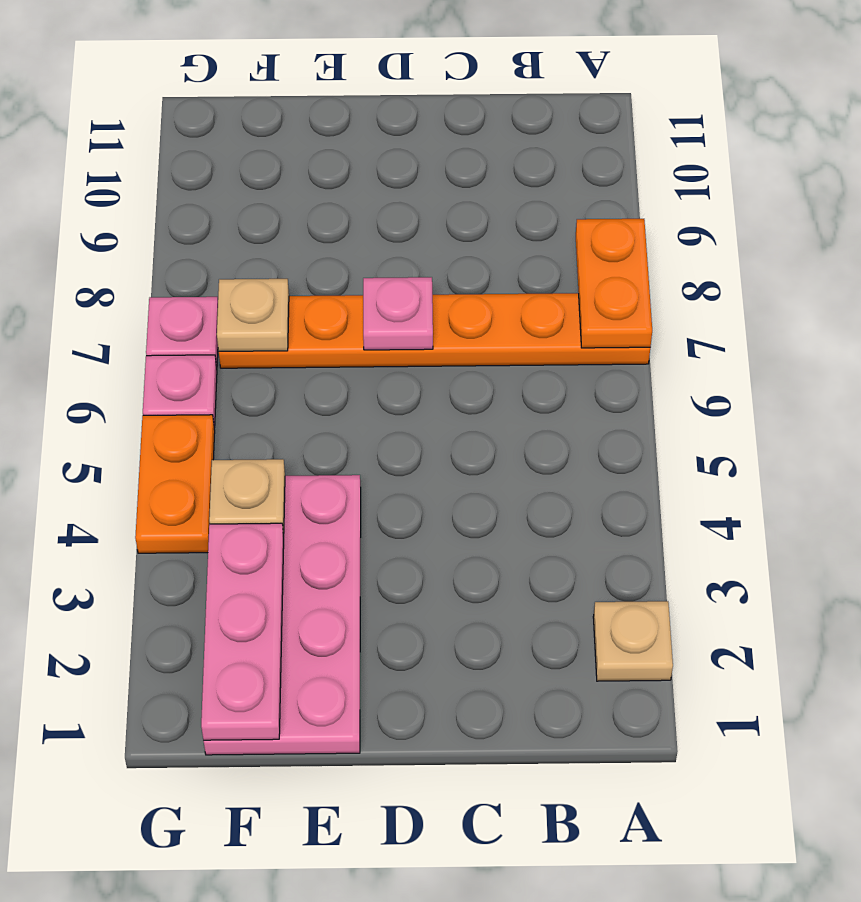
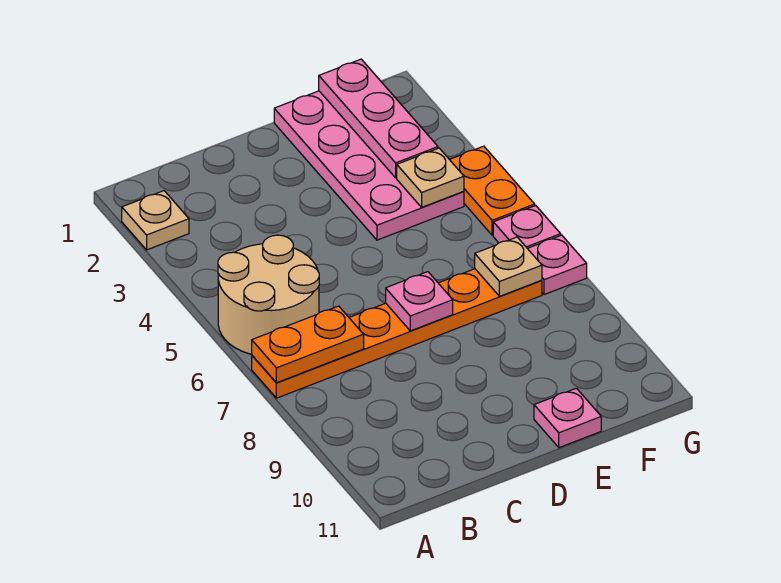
none -> tan round brick A5:B6 level 1
orange plate A7:A8 level 2 -> orange plate A7:B7 level 2
none -> pink plate E11 level 1

